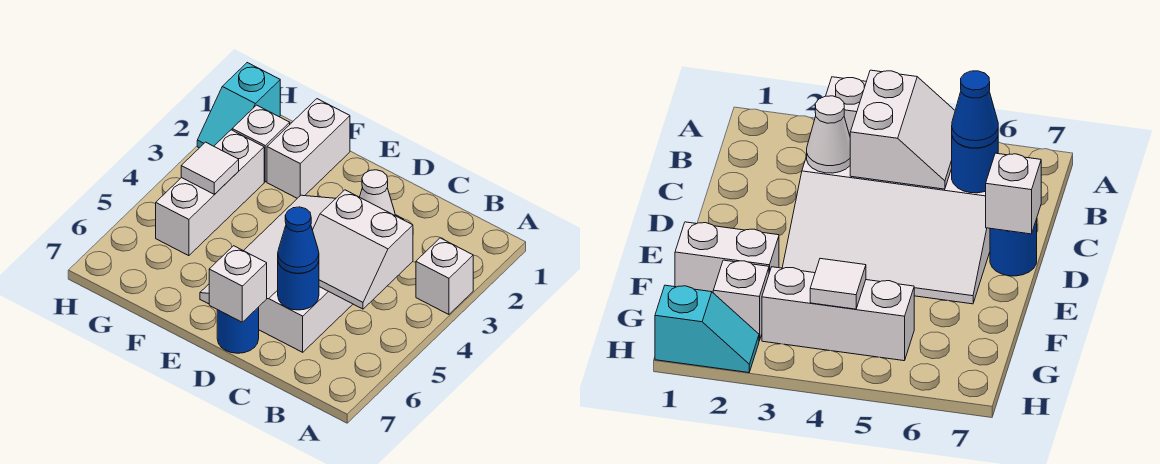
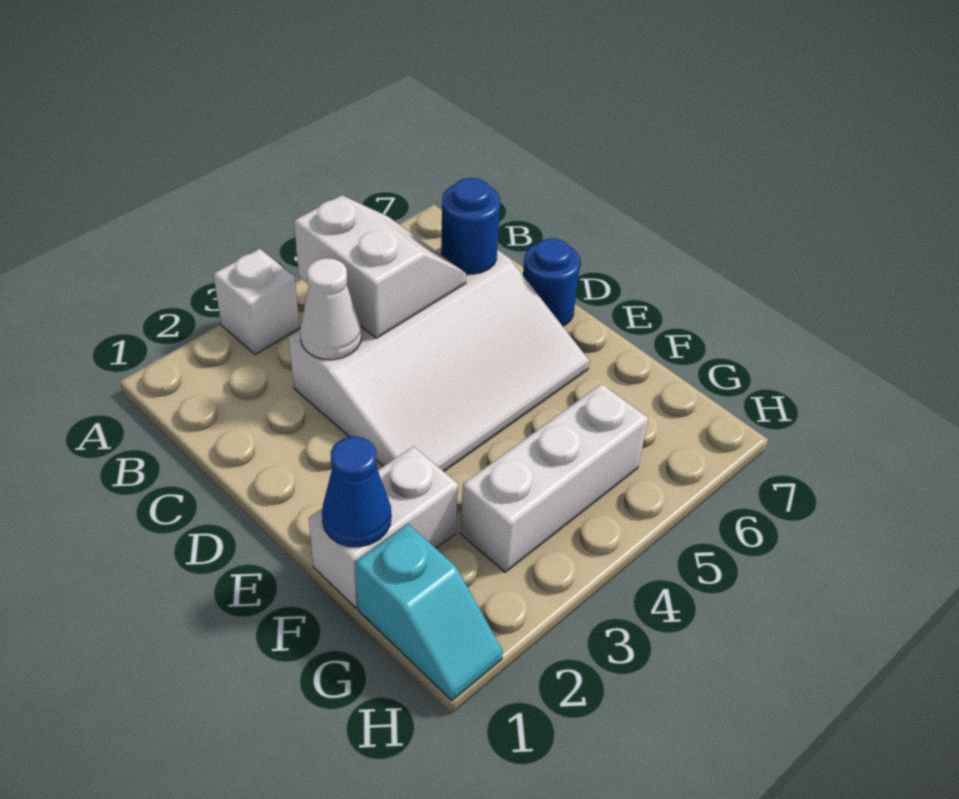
blue cone C6 level 3 -> blue cone F1 level 2
white brick D7 level 2 -> none
white brick G2 level 1 -> none
white tile G4 level 2 -> none
cyan slope H1:H2 level 1 top 1 -> cyan slope G1:H1 level 1 top G

